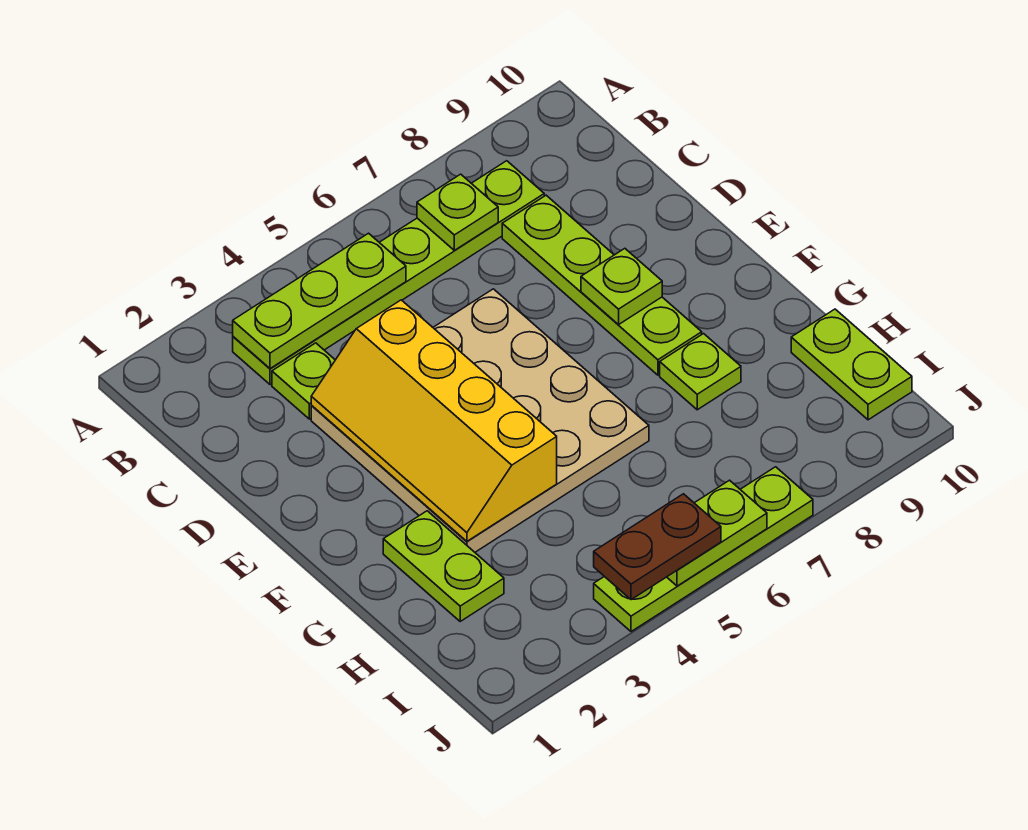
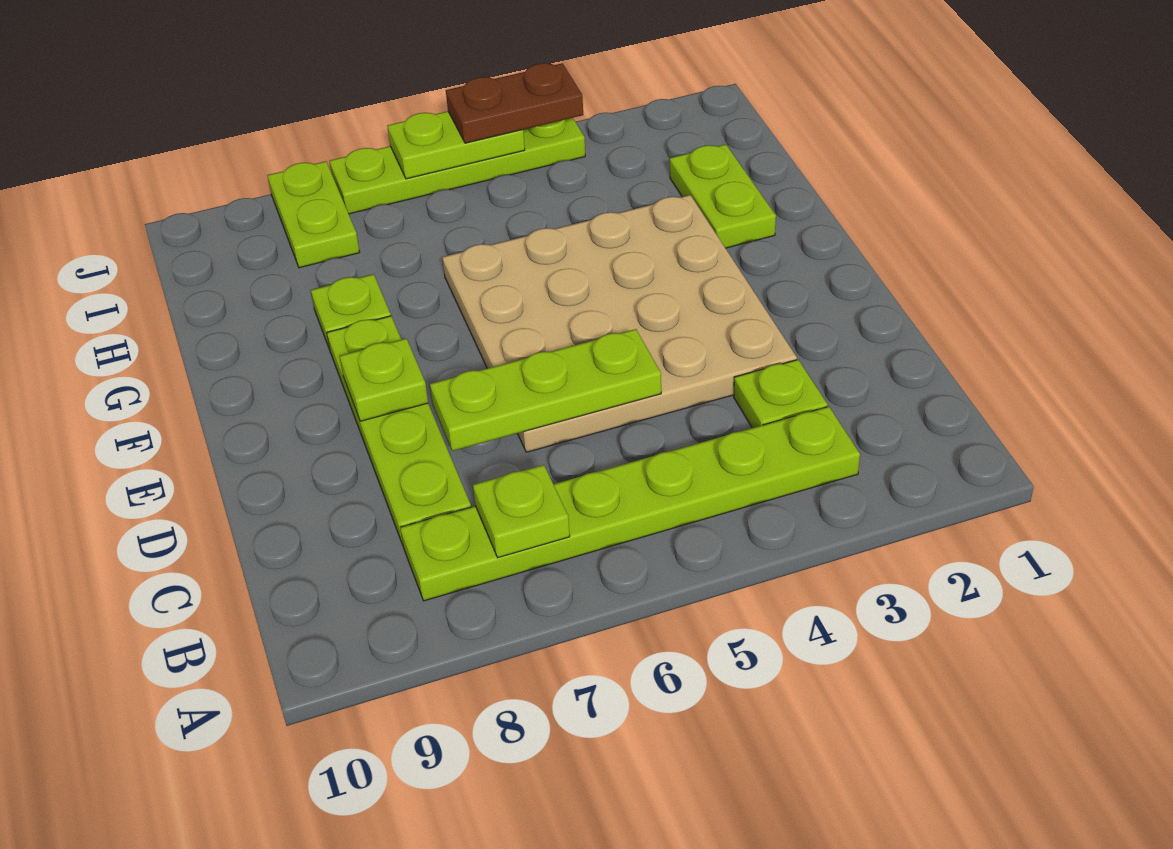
lime plate B3:B5 level 2 -> lime plate D5:D7 level 2
yellow slope D3:G4 level 2 top 4 -> none
lime plate H10:I10 level 1 -> lime plate I8:J8 level 1

